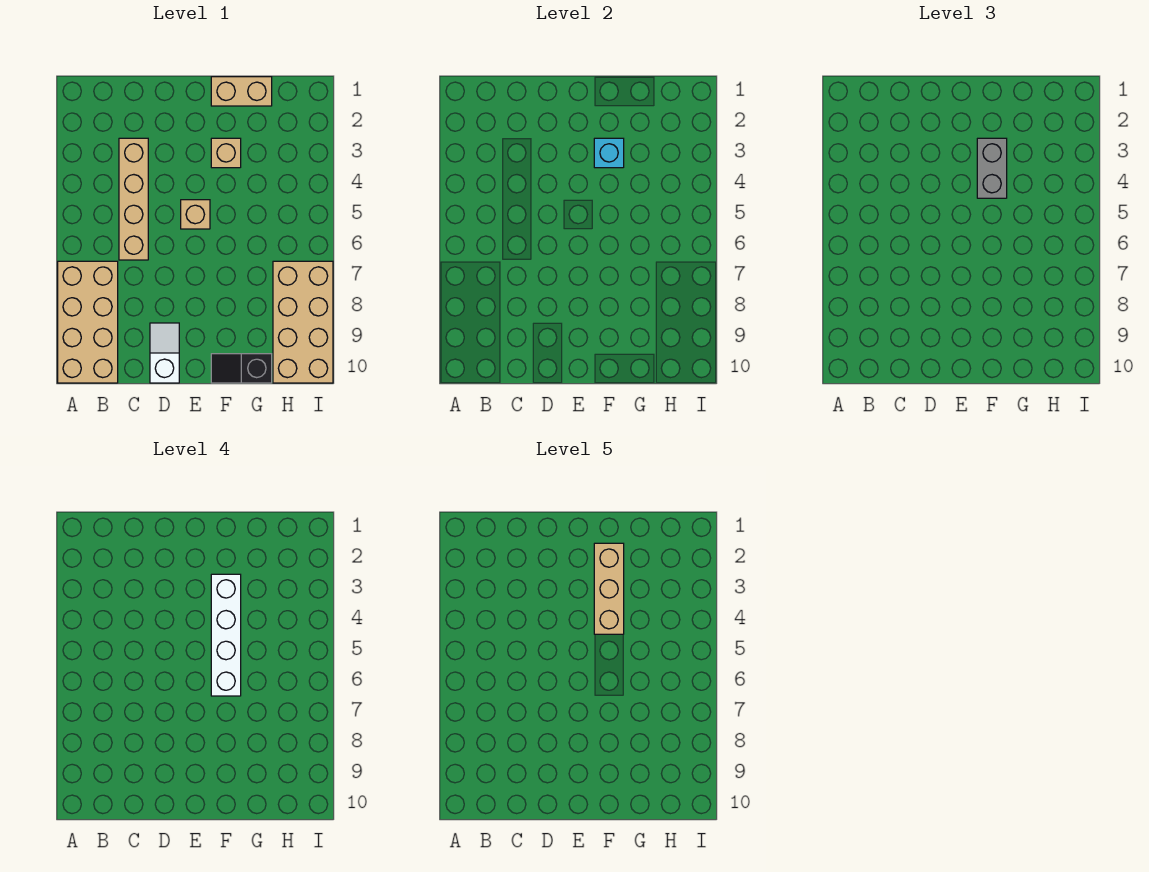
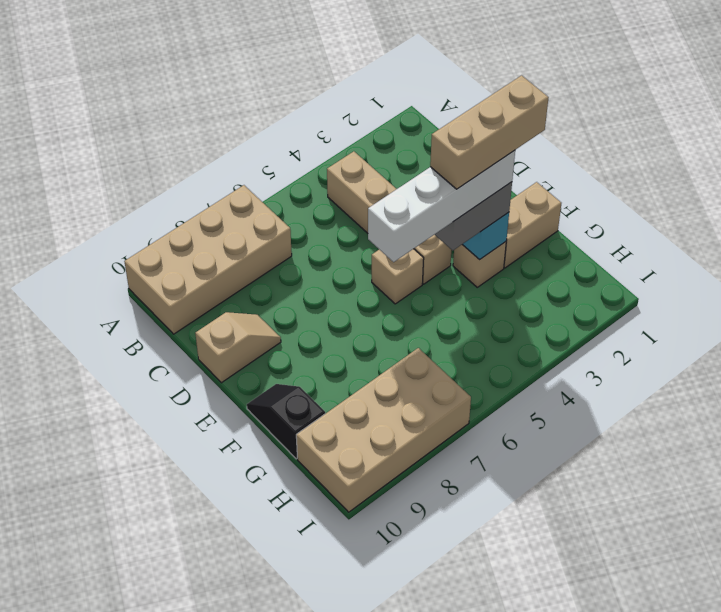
tan brick C3:C6 level 1 -> tan brick B4:E4 level 1
white slope D9:D10 level 1 top 10 -> tan slope D9:D10 level 1 top 10
tan brick F1:G1 level 1 -> tan brick F1:F2 level 1

